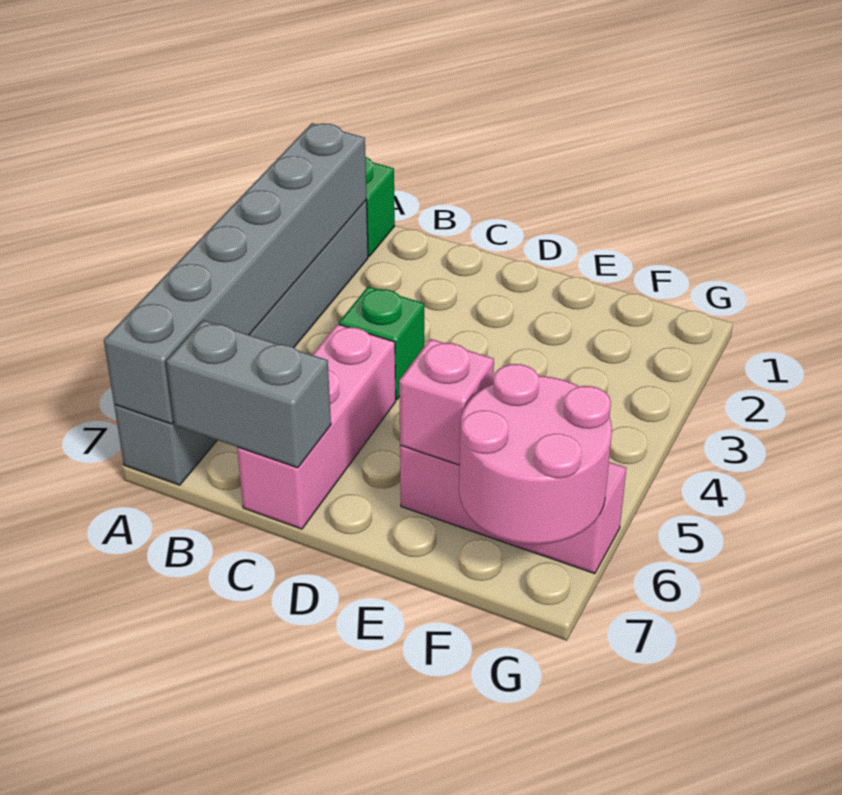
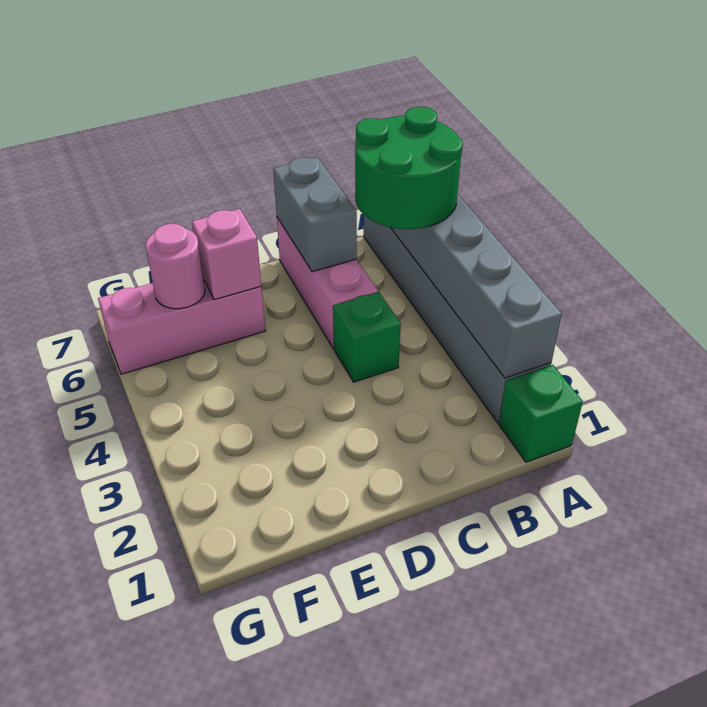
none -> green round brick A5:B6 level 3
grey brick B7:C7 level 2 -> grey brick C6:C7 level 2
pink round brick F6:G7 level 2 -> pink round brick F6 level 2

